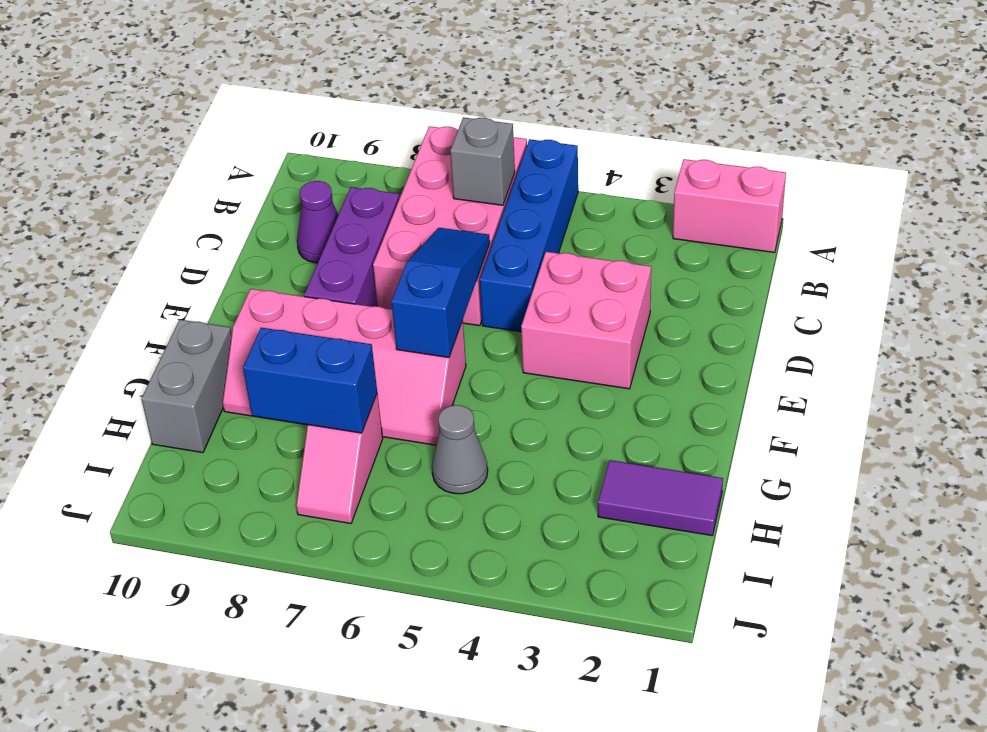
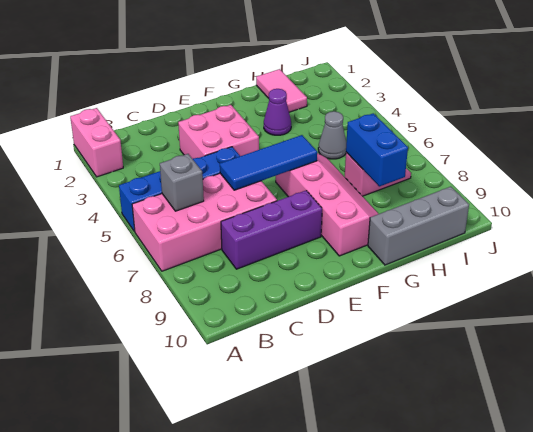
purple cone C9 level 1 -> purple cone G3 level 1
blue slope D6:F6 level 2 top F -> blue tile D6:F6 level 2
grey brick G10:H10 level 1 -> grey brick G10:I10 level 1
purple tile H1:H2 level 1 -> pink tile H1:H2 level 1

